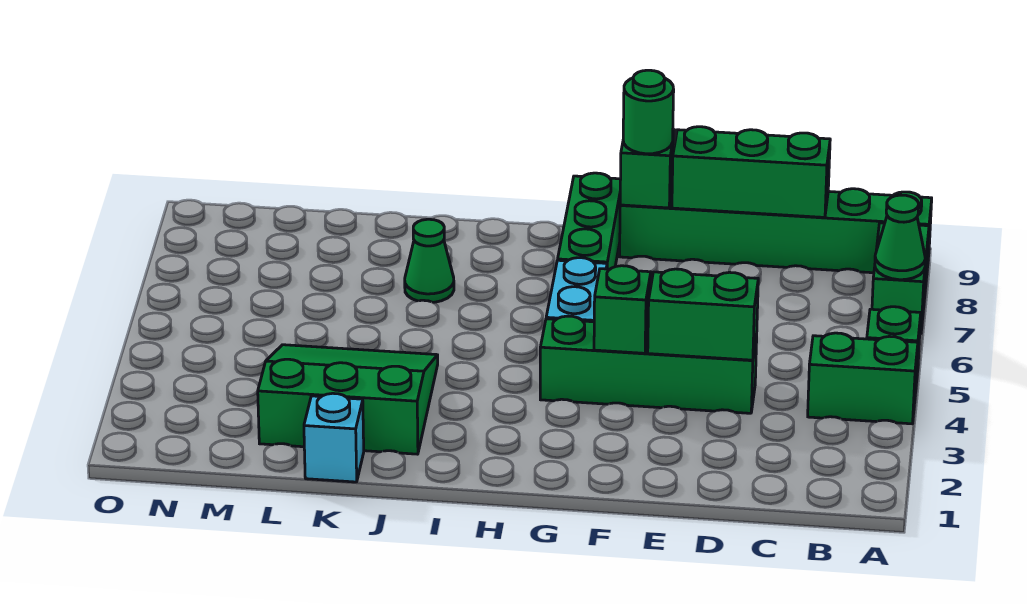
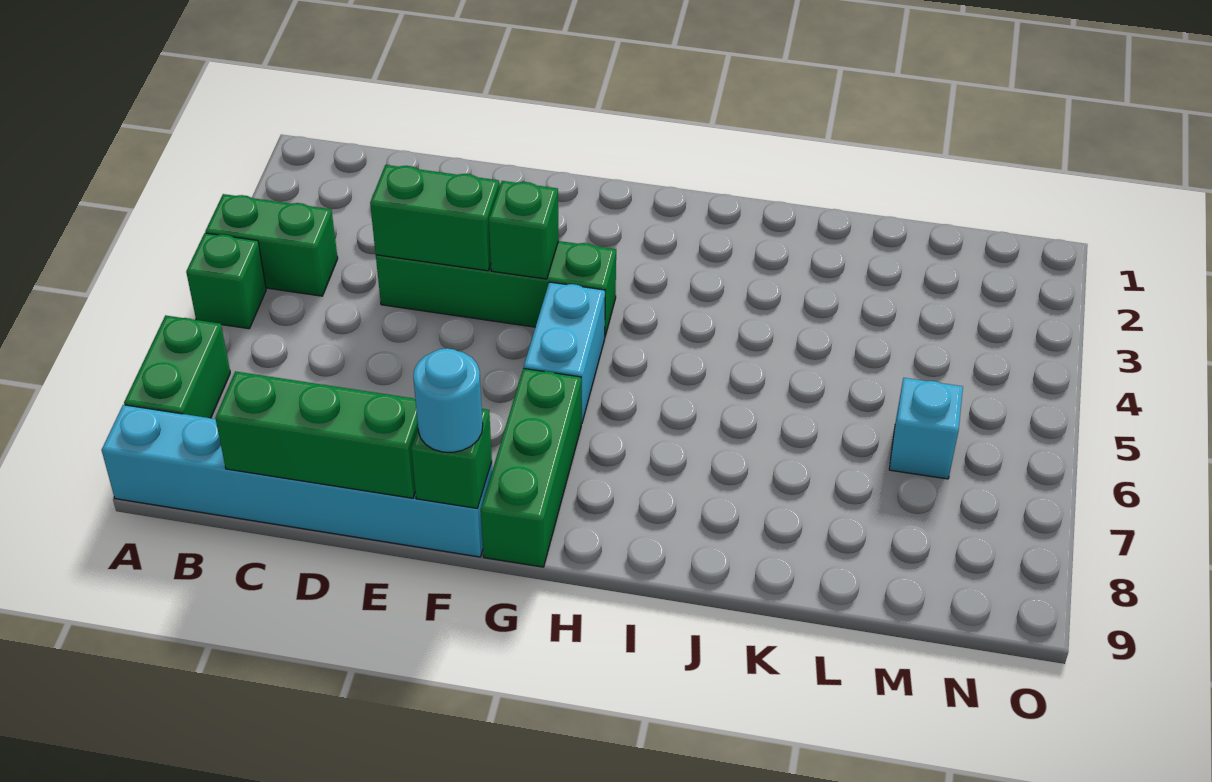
green cone A7 level 2 -> none
green brick A9:F9 level 1 -> cyan brick A9:F9 level 1
green round brick F9 level 3 -> cyan round brick F9 level 3
green slope J2:L4 level 1 top 2 -> none
green cone J7 level 1 -> none
cyan brick K1 level 1 -> cyan brick M6 level 1

